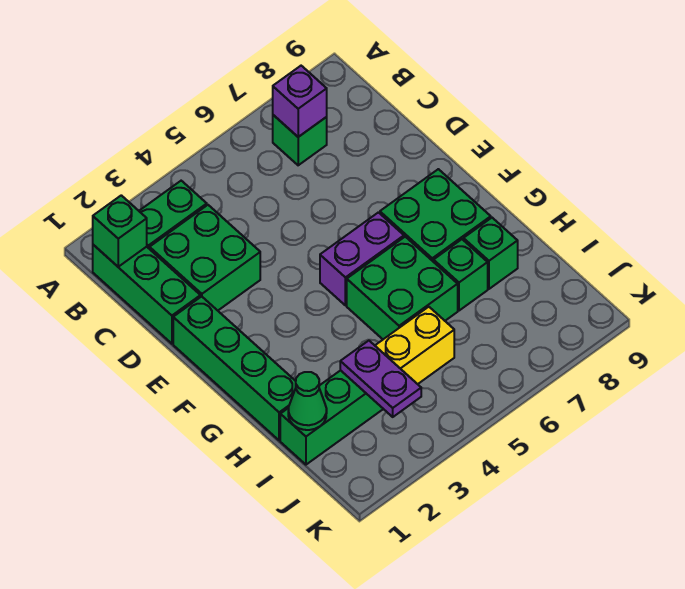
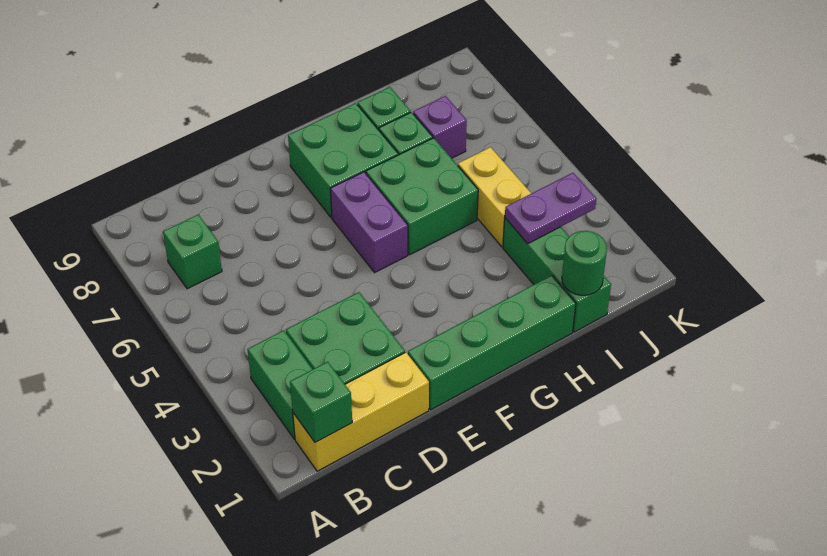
green brick B1:D1 level 1 -> yellow brick B1:D1 level 1
purple brick B7 level 2 -> purple brick I7 level 1
green cone I1 level 2 -> green round brick I1 level 2

